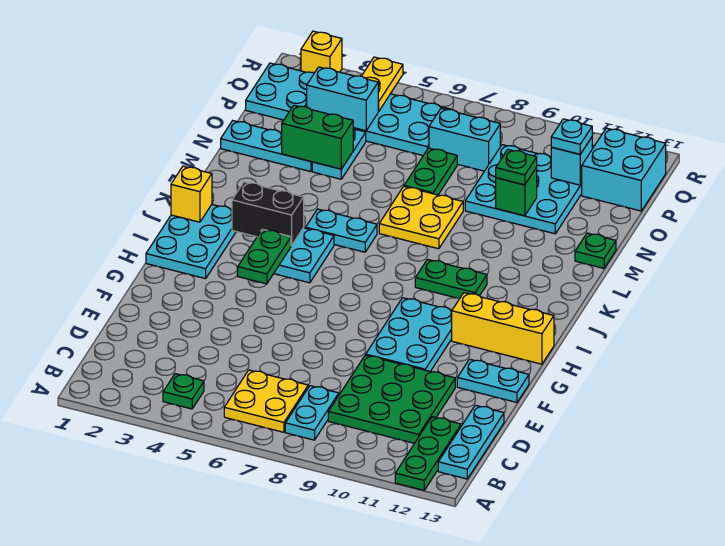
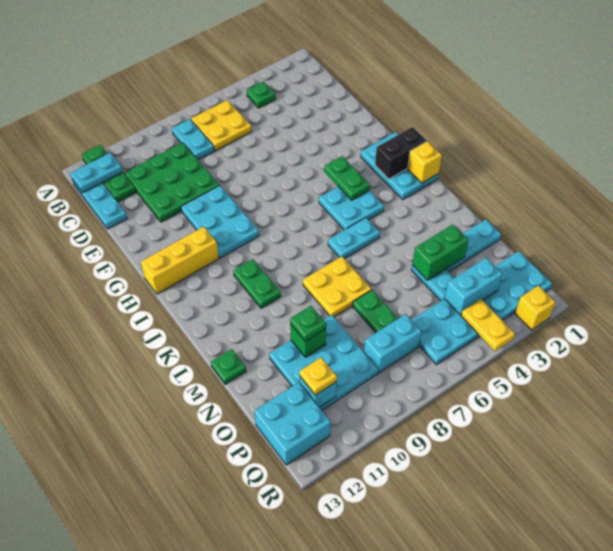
cyan plate F12:F13 level 1 -> cyan plate B12:B13 level 2
black brick J3:J4 level 2 -> black brick I1:I2 level 2
green plate J9:J10 level 1 -> green plate J10:K10 level 1
cyan plate P11 level 3 -> yellow plate P11 level 3

